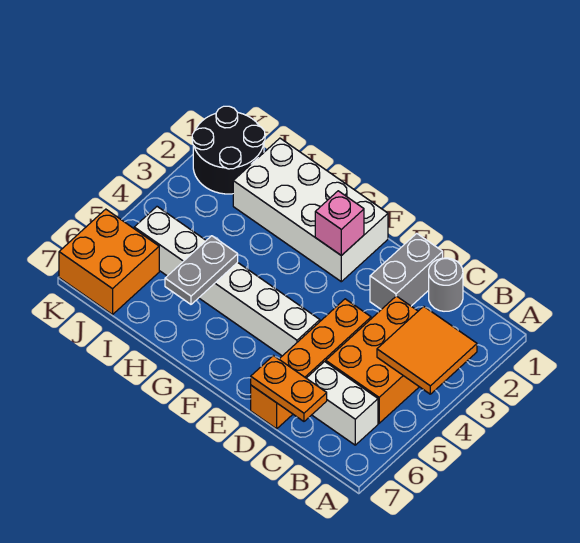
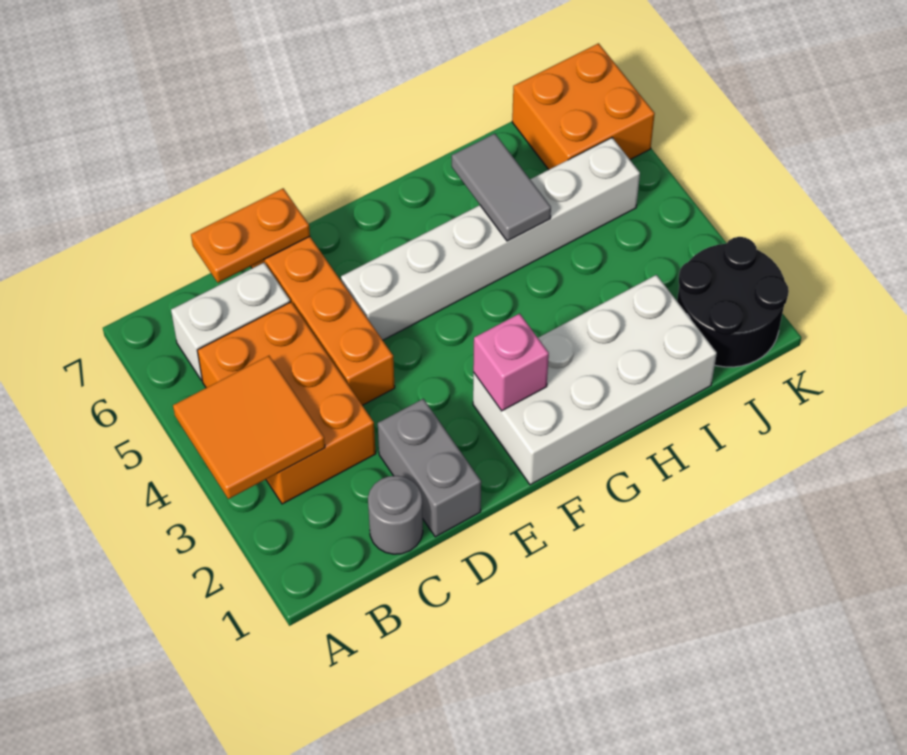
grey plate H5:H6 level 2 -> grey tile H5:H6 level 2

